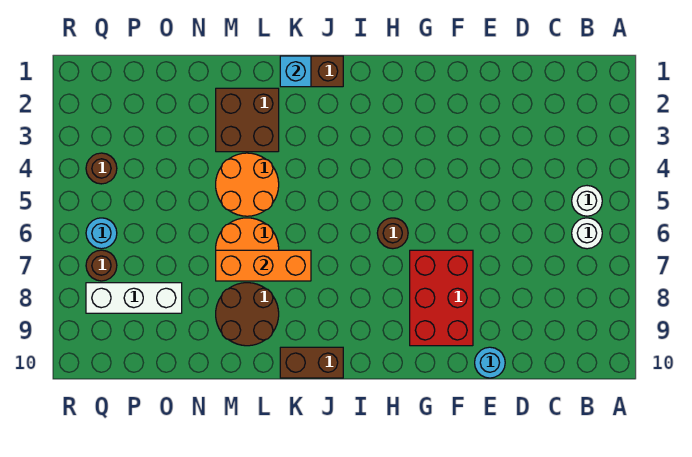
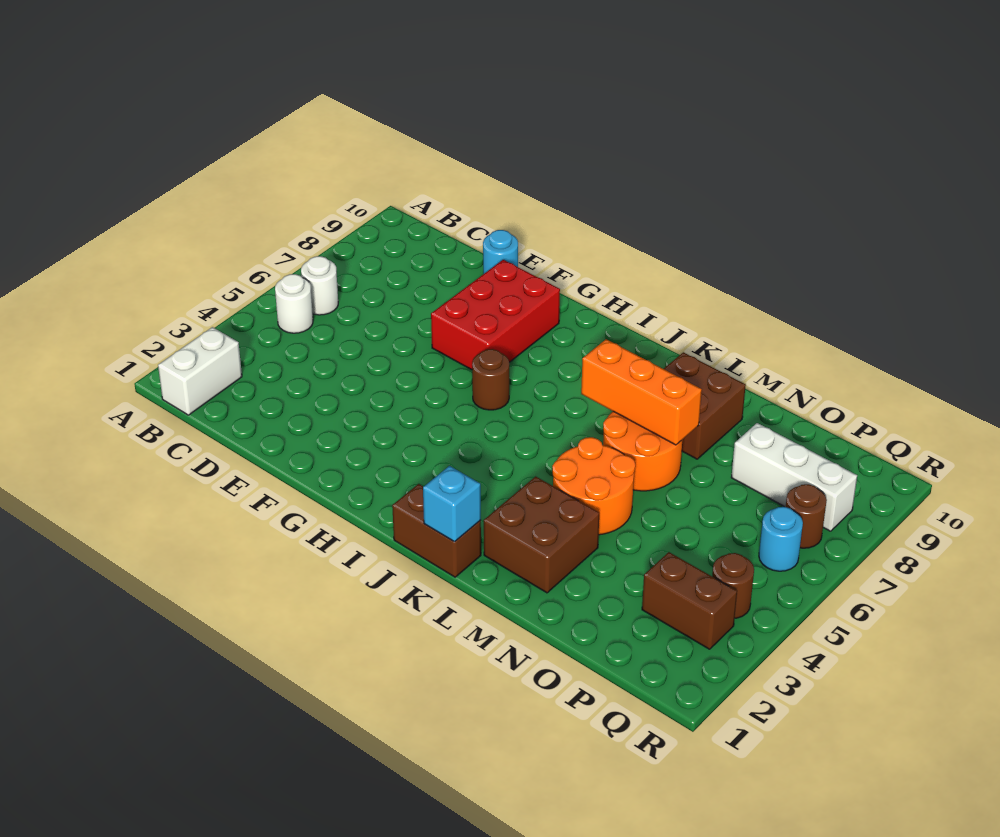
none -> white brick B1:B2 level 1
brown brick J10:K10 level 1 -> brown brick P3:Q3 level 1
brown round brick L8:M9 level 1 -> brown brick L8:M9 level 1

